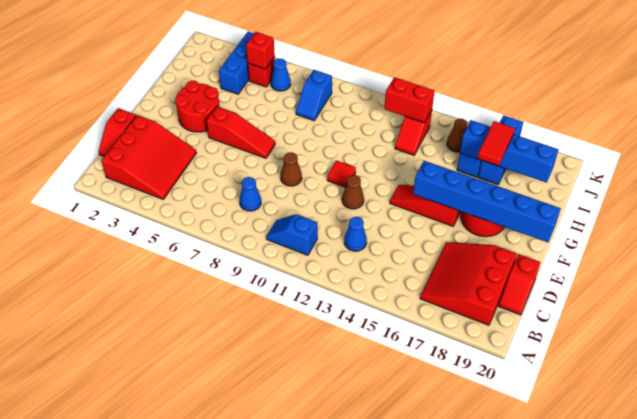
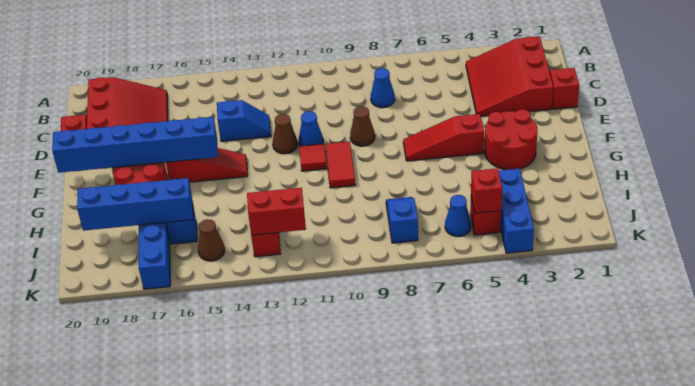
blue slope B10:B11 level 1 top 11 -> blue slope D13:D14 level 1 top 14
blue cone C13 level 1 -> blue cone E11 level 1
red tile H17:I17 level 3 -> red tile F10:G10 level 1

